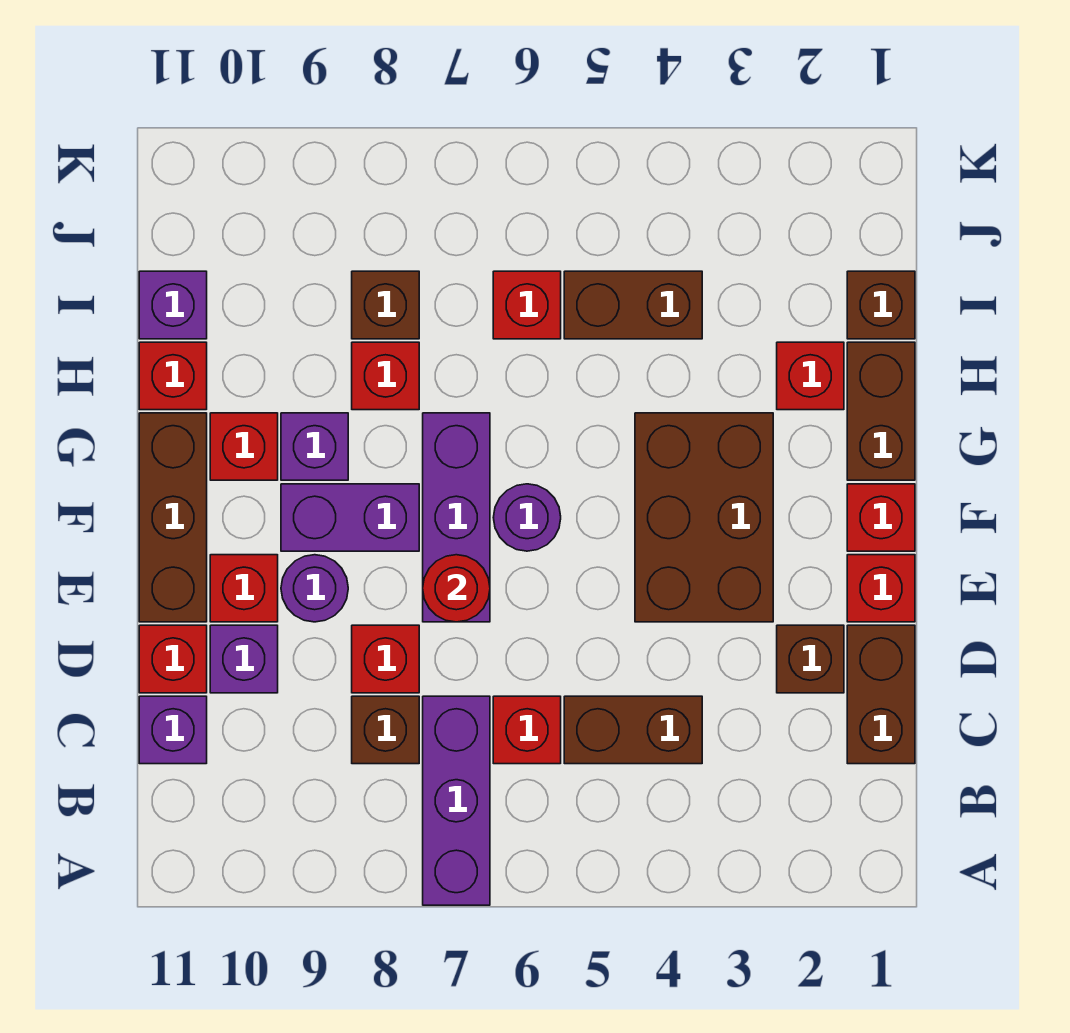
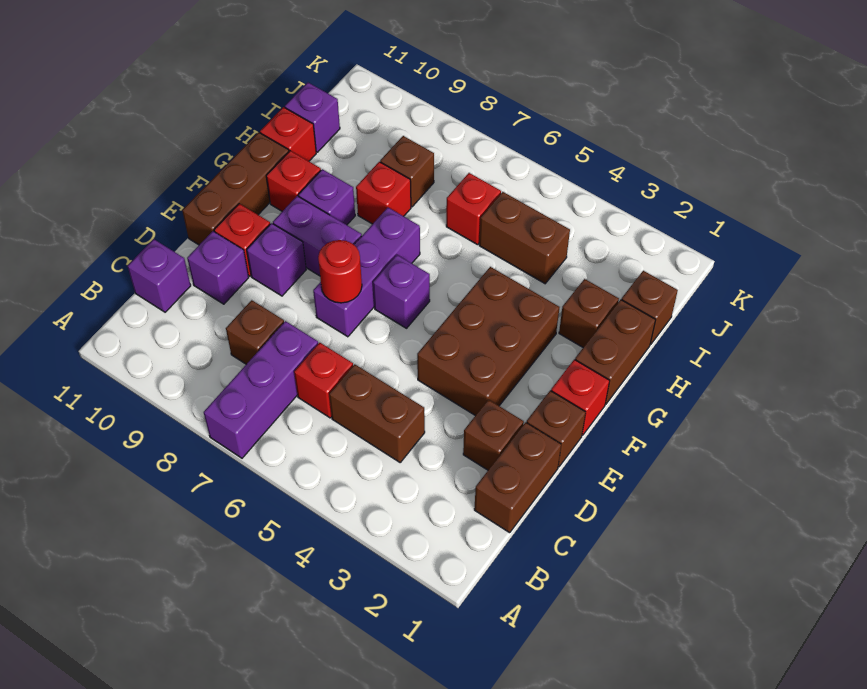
red brick D8 level 1 -> none
red brick D11 level 1 -> none
red brick E1 level 1 -> brown brick E1 level 1
purple round brick E9 level 1 -> purple brick E9 level 1
purple round brick F6 level 1 -> purple brick F6 level 1
red brick H2 level 1 -> brown brick H2 level 1

